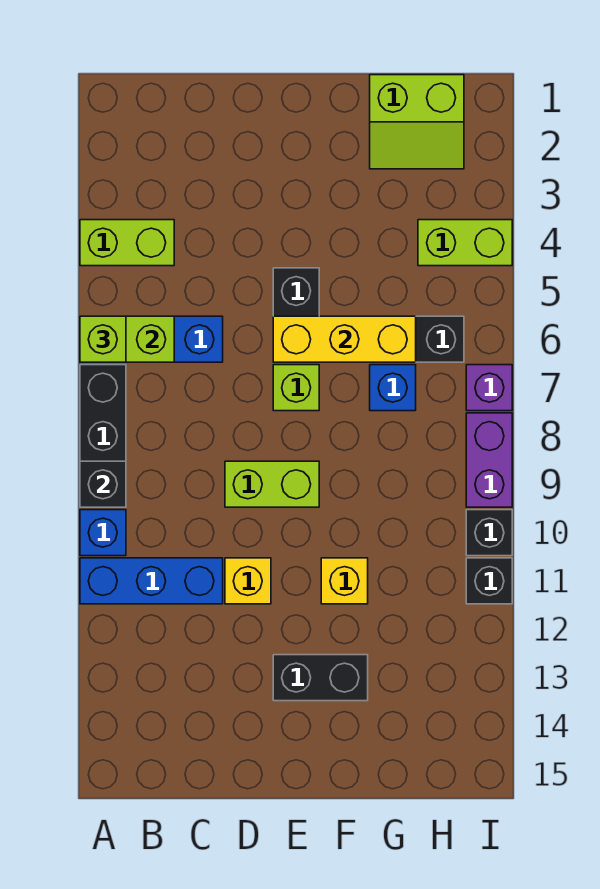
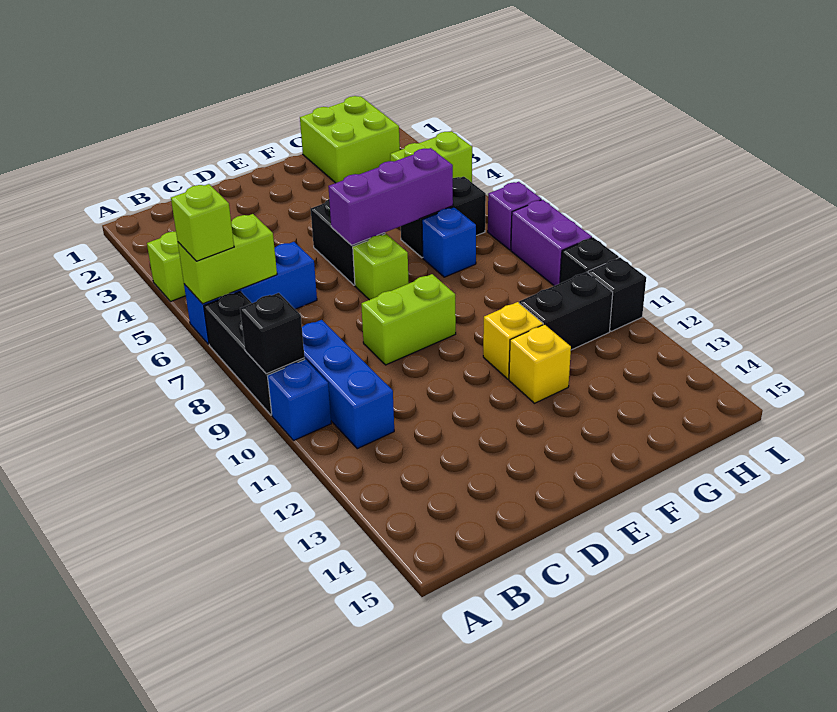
blue brick A11:C11 level 1 -> blue brick B9:B11 level 1
yellow brick D11 level 1 -> yellow brick F12 level 1
yellow brick E6:G6 level 2 -> purple brick E6:G6 level 2
black brick E13:F13 level 1 -> black brick G11:H11 level 1
lime slope G1:H2 level 1 top 1 -> lime brick G1:H2 level 1

